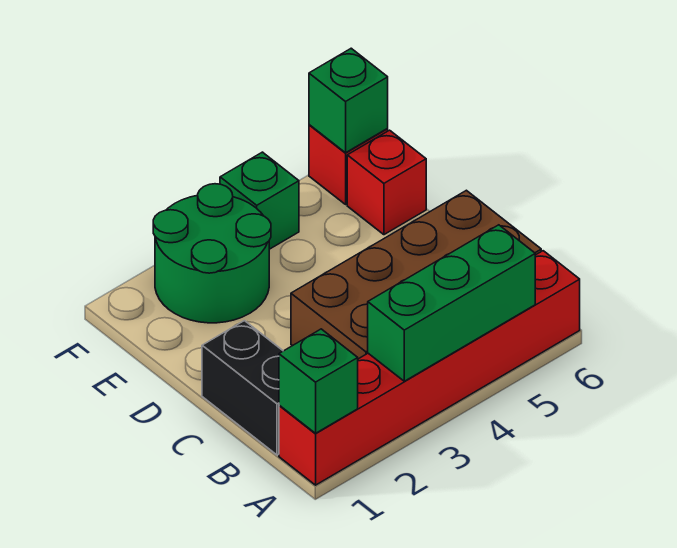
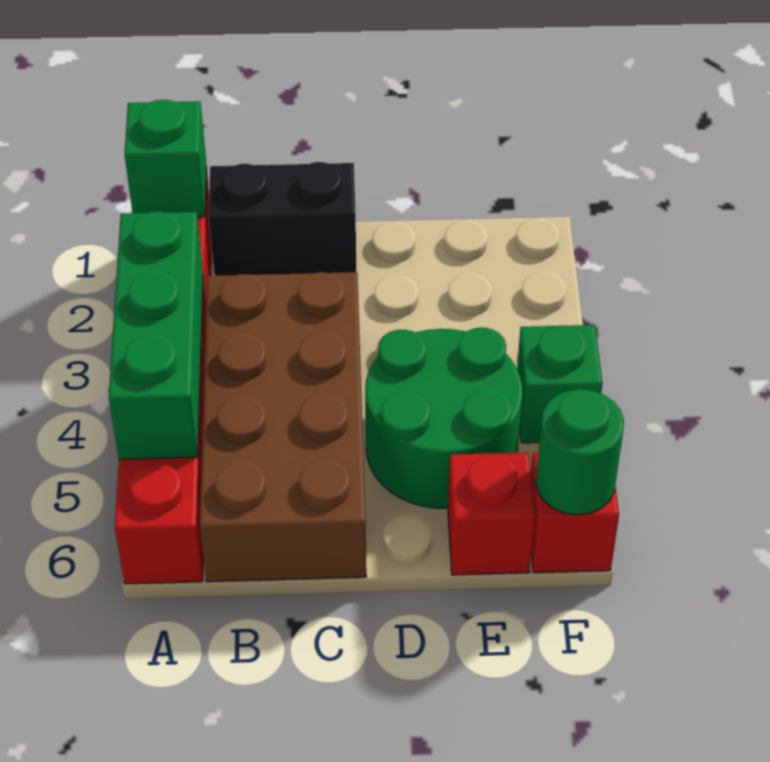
green round brick E2:F3 level 1 -> green round brick D4:E5 level 1
green brick F6 level 2 -> green round brick F6 level 2

